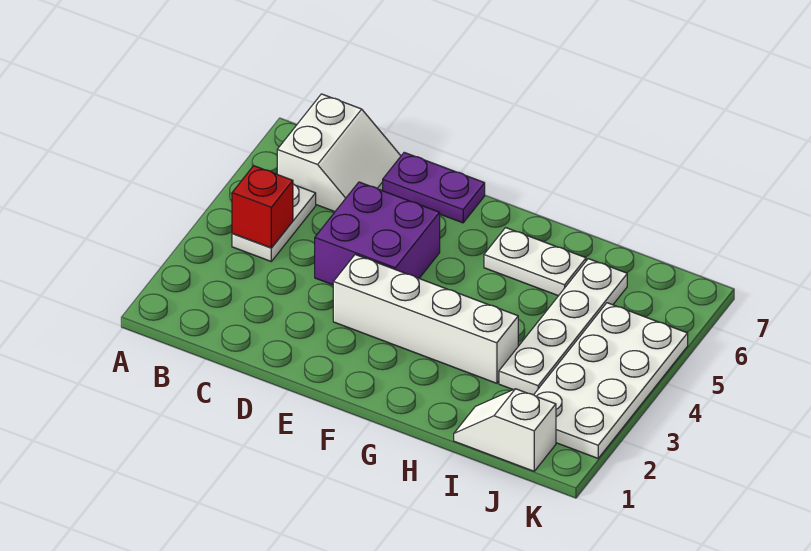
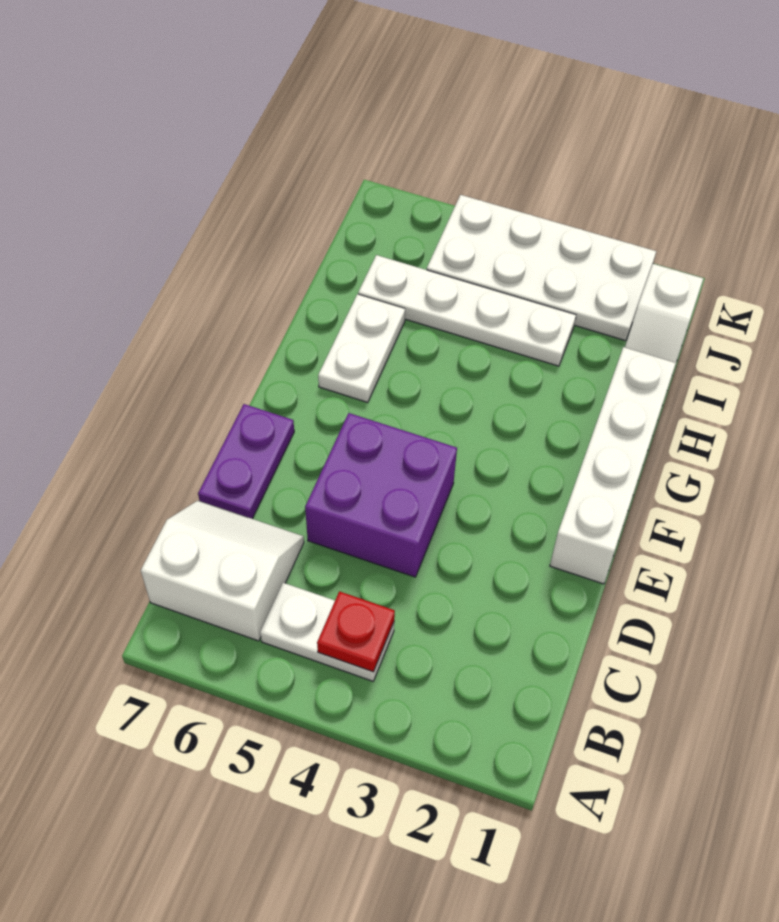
red brick B4 level 2 -> red plate B4 level 2
white brick E3:H3 level 1 -> white brick E1:H1 level 1

